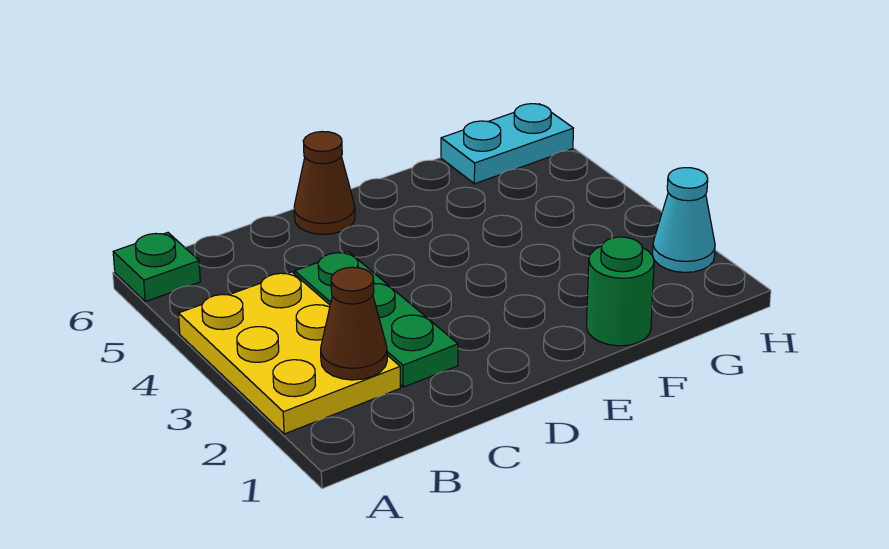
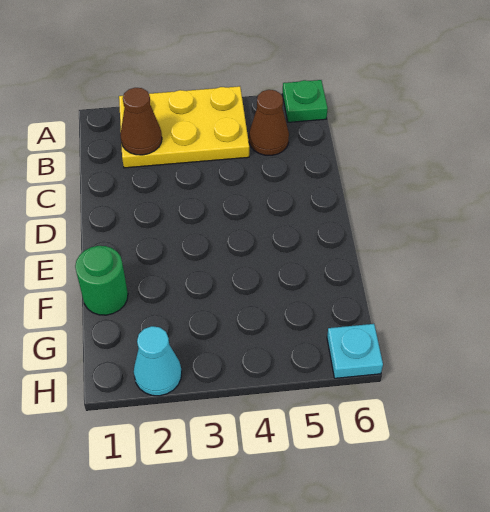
green plate C2:C4 level 1 -> none
brown cone D6 level 1 -> brown cone B5 level 1
cyan plate G6:H6 level 1 -> cyan plate H6 level 1

